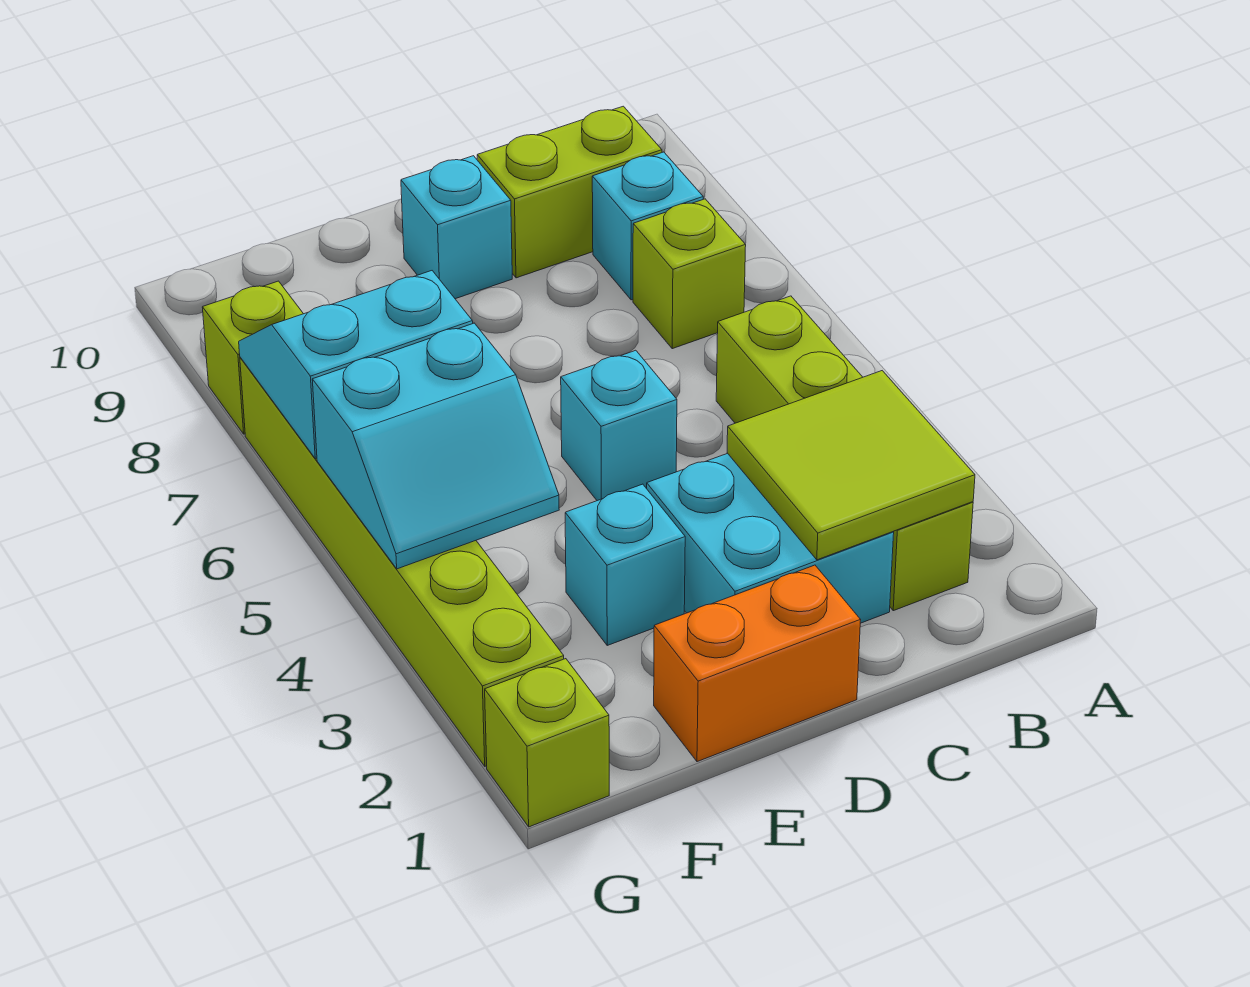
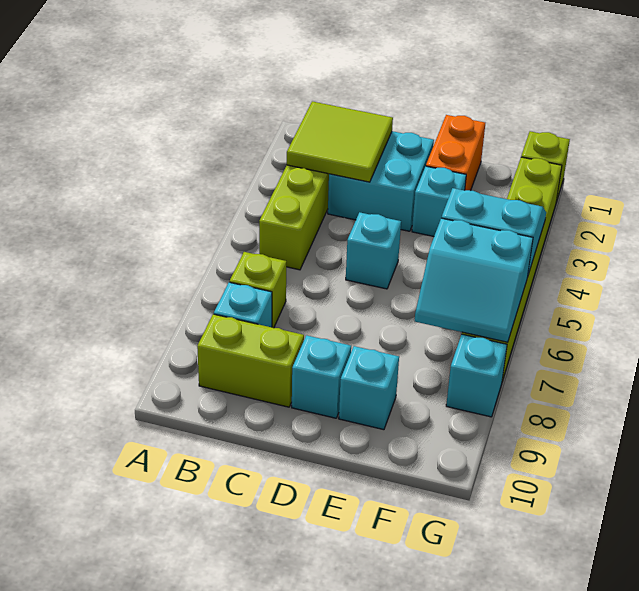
orange brick D1:E1 level 1 -> orange brick E1:E2 level 1
none -> cyan brick E9 level 1
lime brick G8 level 1 -> cyan brick G8 level 1

